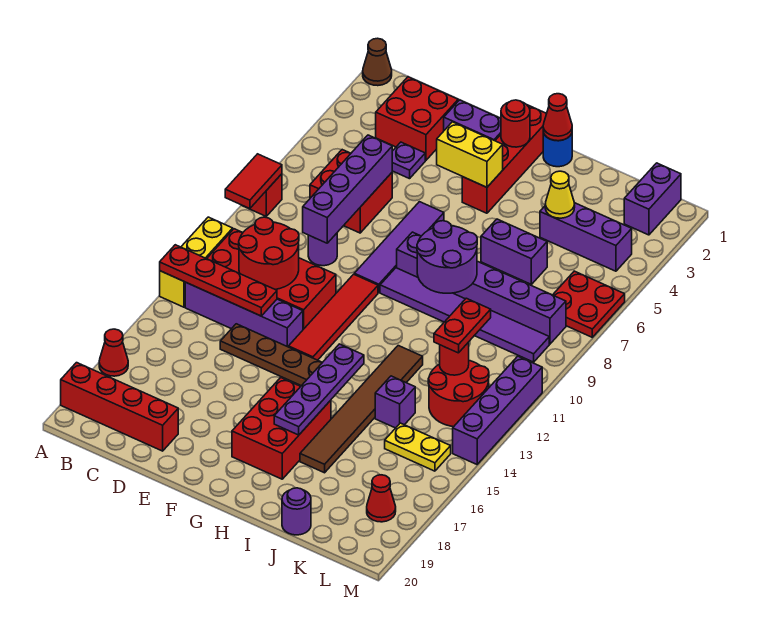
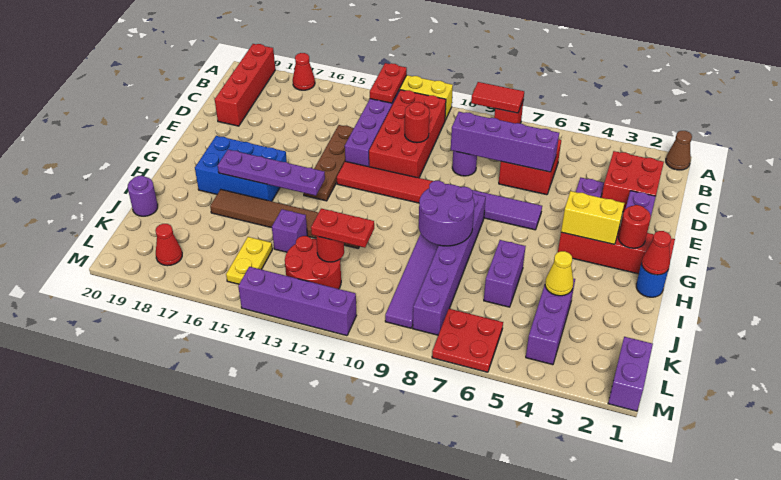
red plate A13:D13 level 2 -> red plate A13:B13 level 2
red round brick C11:D12 level 2 -> red round brick D11 level 2
yellow brick F4:G4 level 2 -> yellow brick G3:G4 level 2
red brick G16:H18 level 1 -> blue brick G16:H18 level 1
purple brick L1:L2 level 1 -> purple brick L1:M1 level 1

